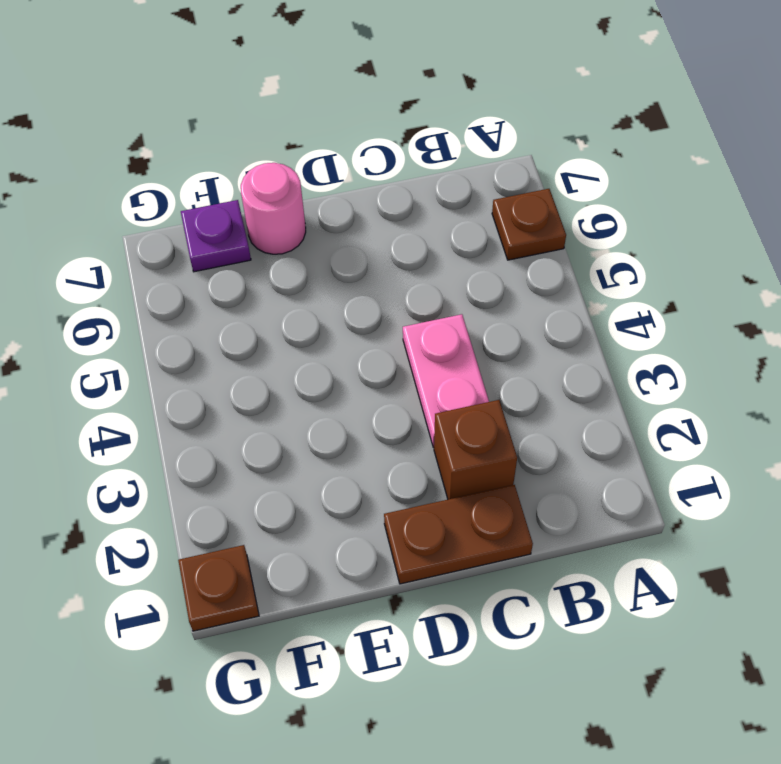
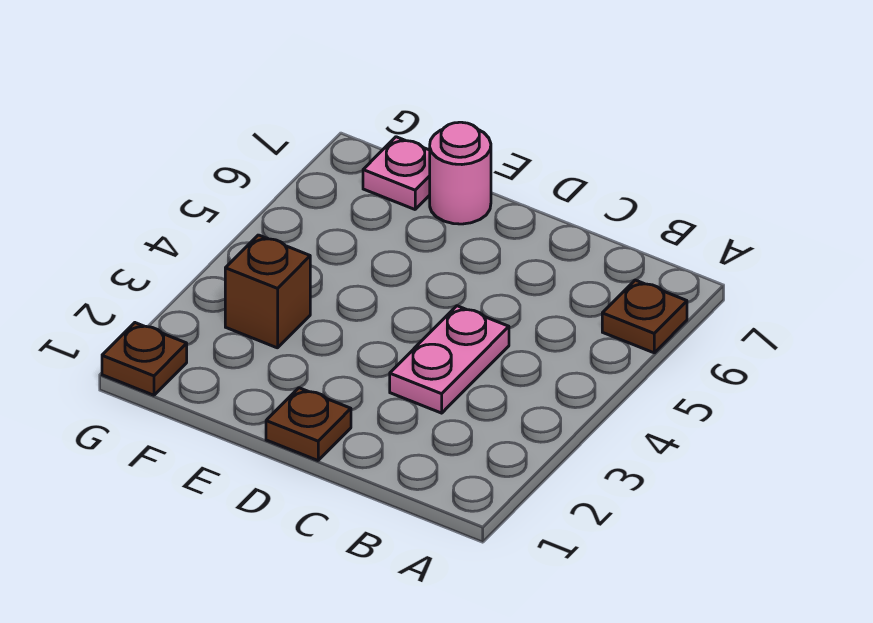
brown plate C1:D1 level 1 -> brown plate D1 level 1
brown brick C2 level 1 -> brown brick F3 level 1
purple plate F7 level 1 -> pink plate F7 level 1

